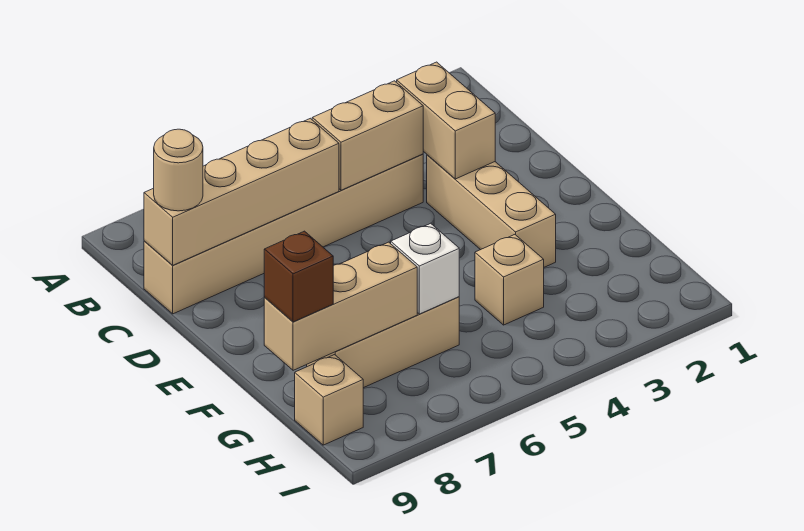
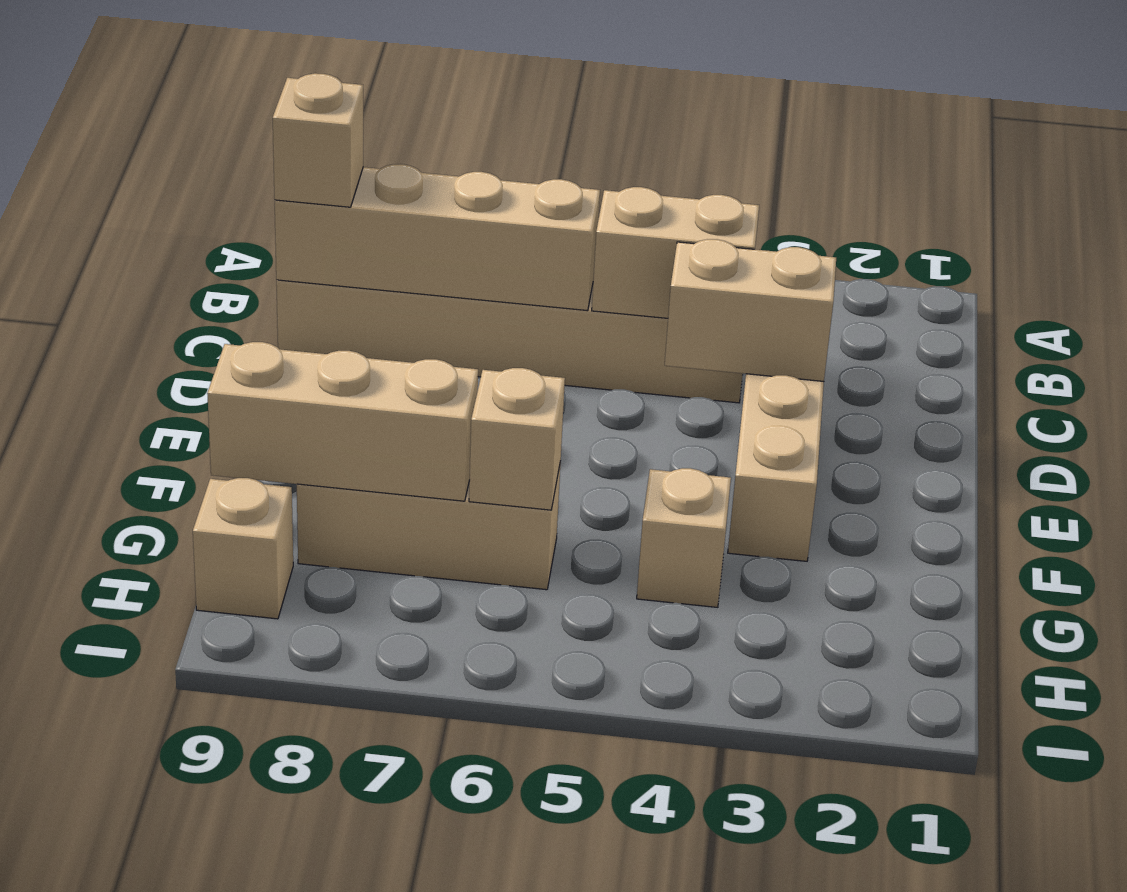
tan brick C3:D3 level 2 -> tan brick D3:D4 level 2
tan round brick C9 level 3 -> tan brick C9 level 3
white brick G6 level 2 -> tan brick G6 level 2
brown brick G9 level 3 -> none

